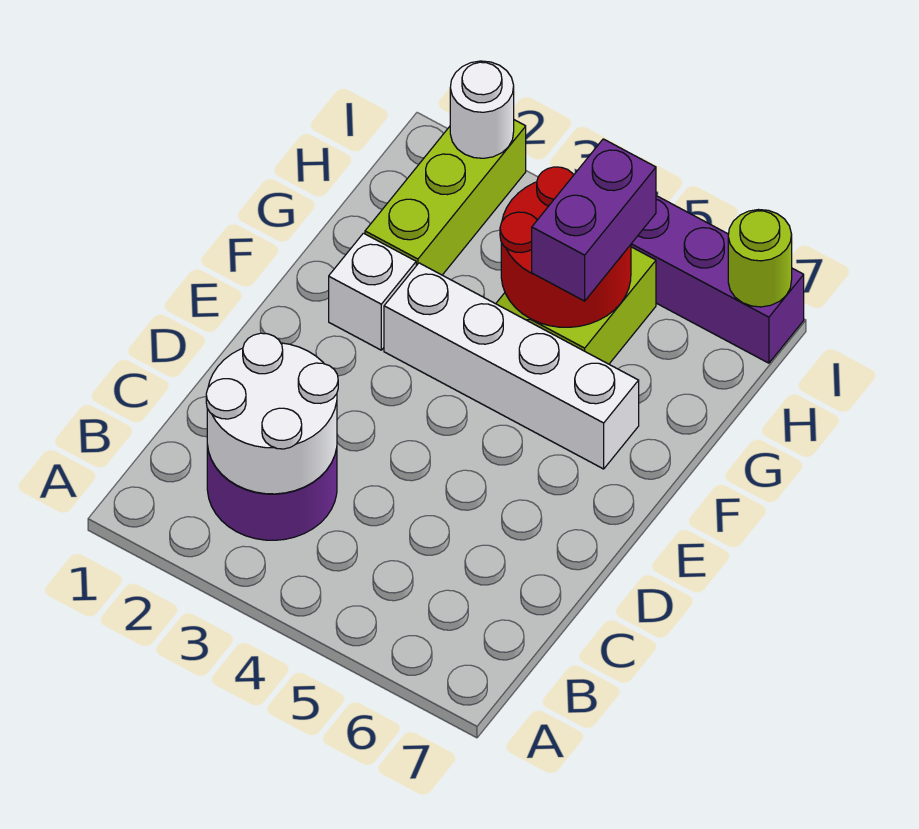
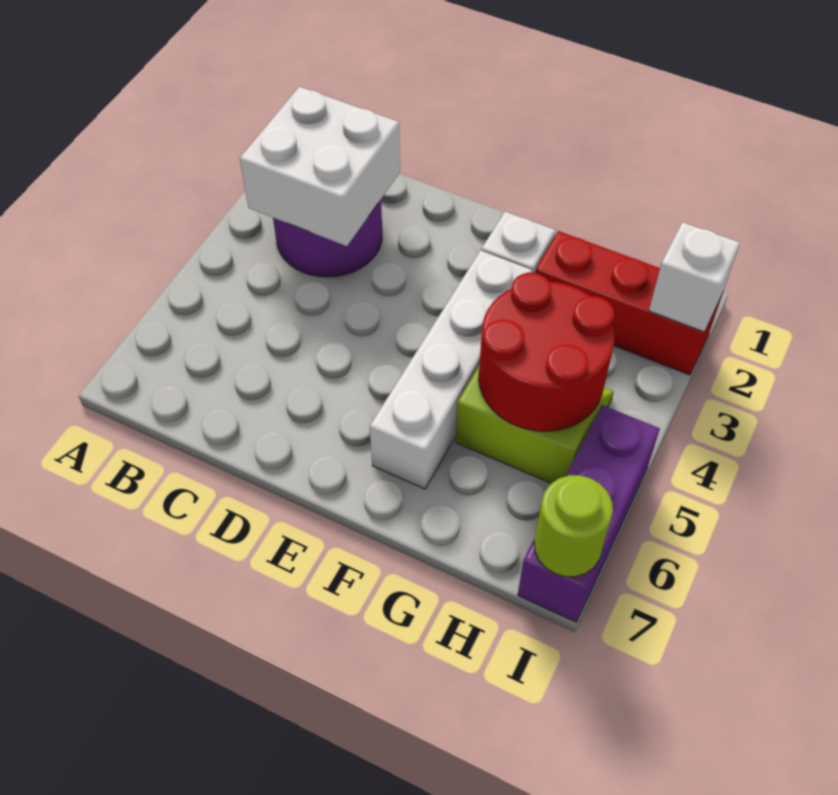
white round brick B2:C3 level 2 -> white brick B2:C3 level 2
lime brick G2:I2 level 1 -> red brick G2:I2 level 1
purple brick G5:H5 level 3 -> none
white round brick I2 level 2 -> white brick I2 level 2

